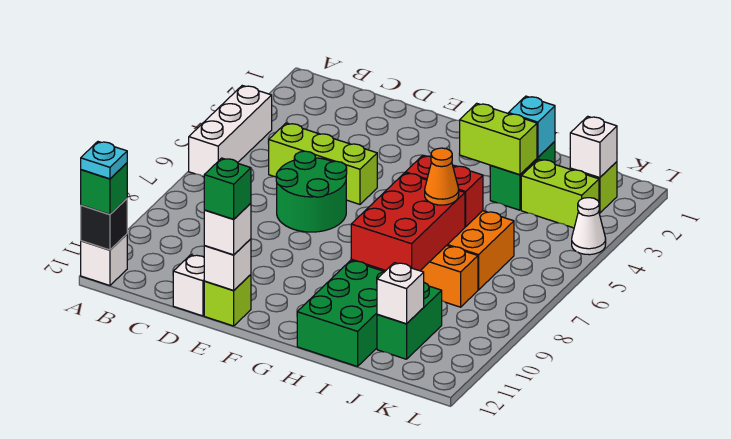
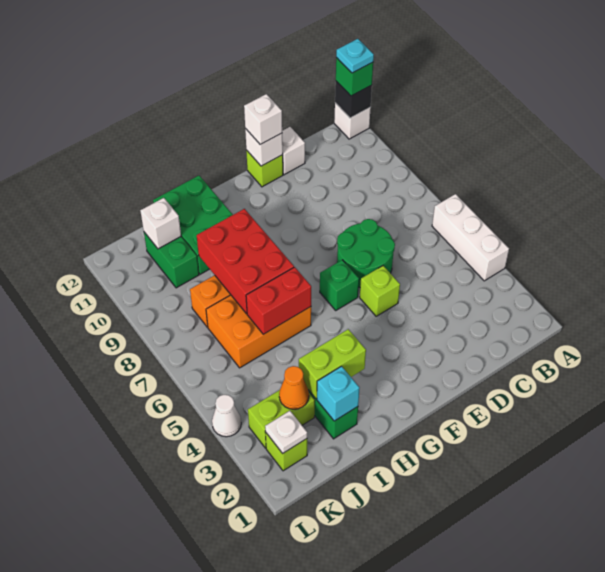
lime brick C5:E5 level 1 -> lime brick E5 level 1
green brick E12 level 4 -> green brick F6 level 1
orange cone I7 level 3 -> orange cone J3 level 2
white brick K2 level 2 -> white plate K2 level 2

